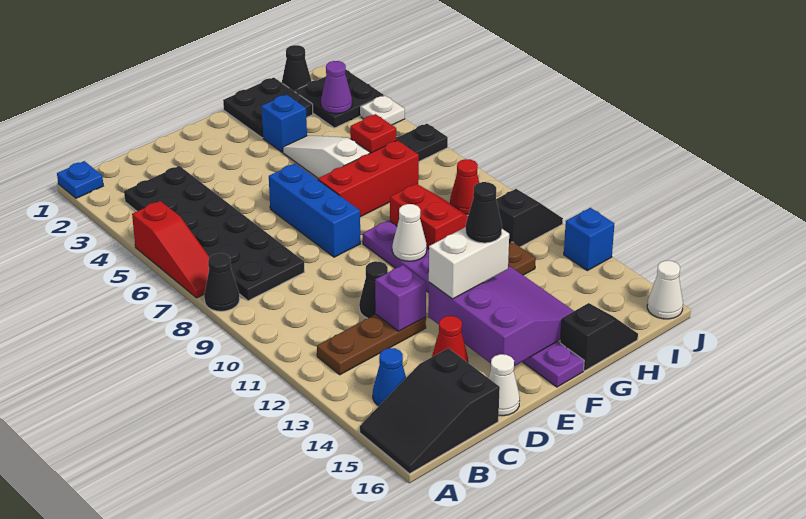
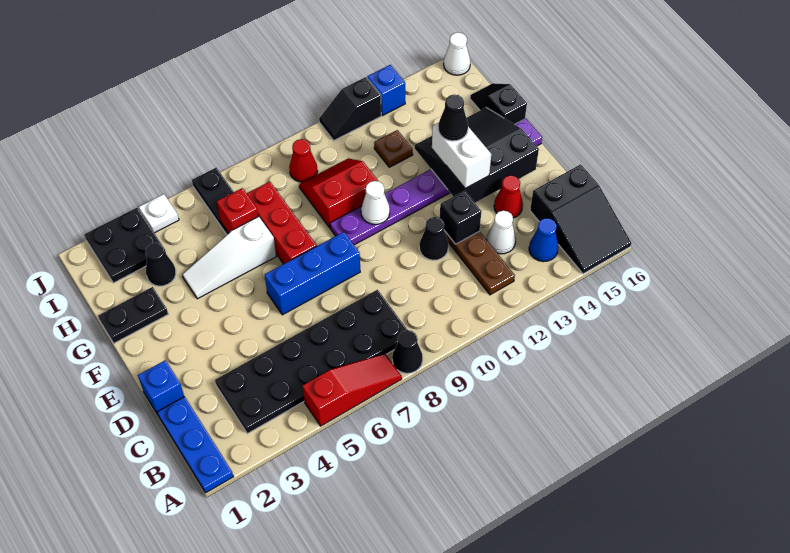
blue plate A1 level 1 -> blue plate A1:C1 level 1
purple brick D12 level 2 -> black brick D12 level 2
white cone D16 level 1 -> white cone C13 level 1
purple slope E13:G15 level 2 top E -> black slope E13:G15 level 2 top E
black plate G1:H2 level 1 -> black plate G1:G2 level 1
blue brick G3 level 1 -> blue brick D1 level 1
black cone I1 level 1 -> black cone H3 level 1
purple cone I3 level 2 -> none
black slope I11:J11 level 1 top I -> black slope J11:J12 level 1 top 12

